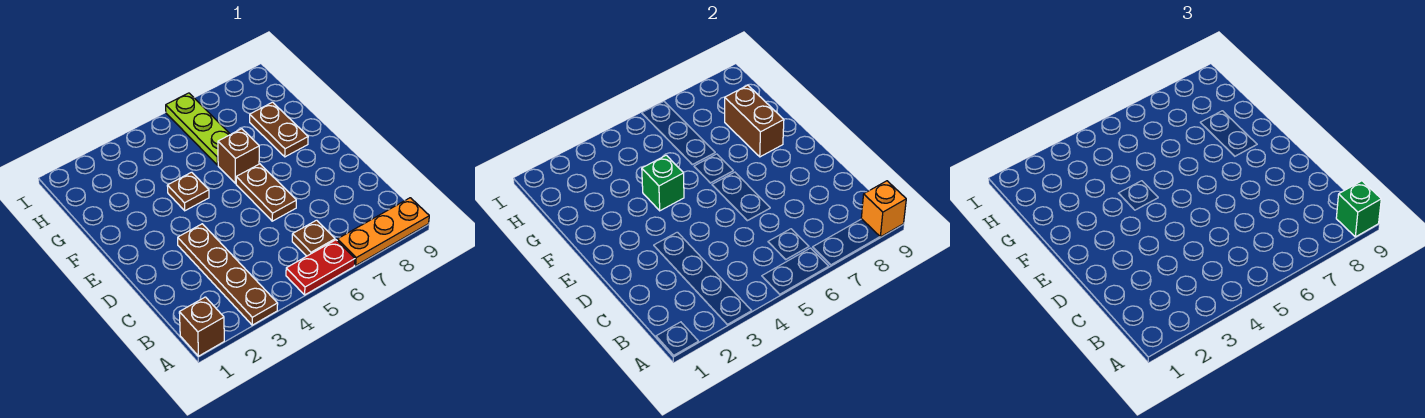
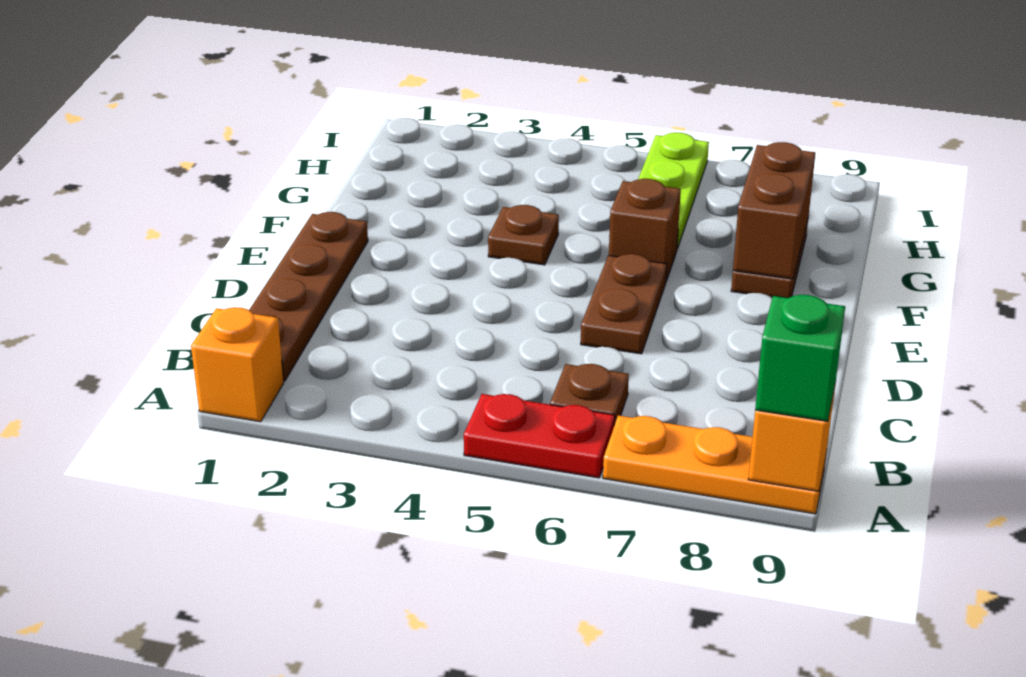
brown brick A1 level 1 -> orange brick A1 level 1
brown plate A3:D3 level 1 -> brown plate B1:E1 level 1
green brick F4 level 2 -> none

